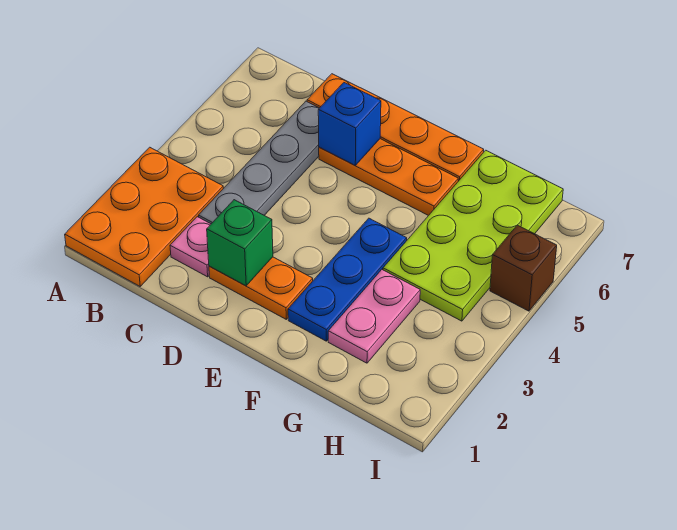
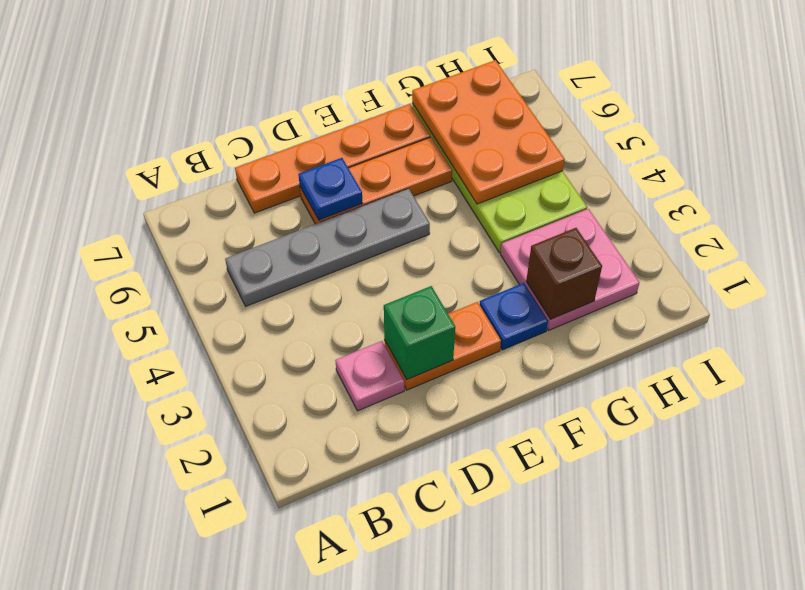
orange plate A1:B3 level 1 -> orange plate G5:H7 level 2
grey plate C3:C6 level 1 -> grey plate B5:E5 level 1
blue brick D6 level 2 -> blue plate D6 level 2
blue plate F2:F4 level 1 -> blue plate F2 level 1
pink plate G2:G3 level 1 -> pink plate G2:H3 level 1
brown brick I5 level 1 -> brown brick G2 level 2

